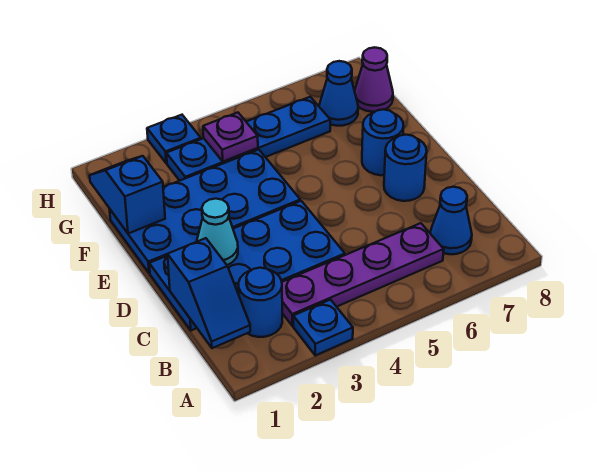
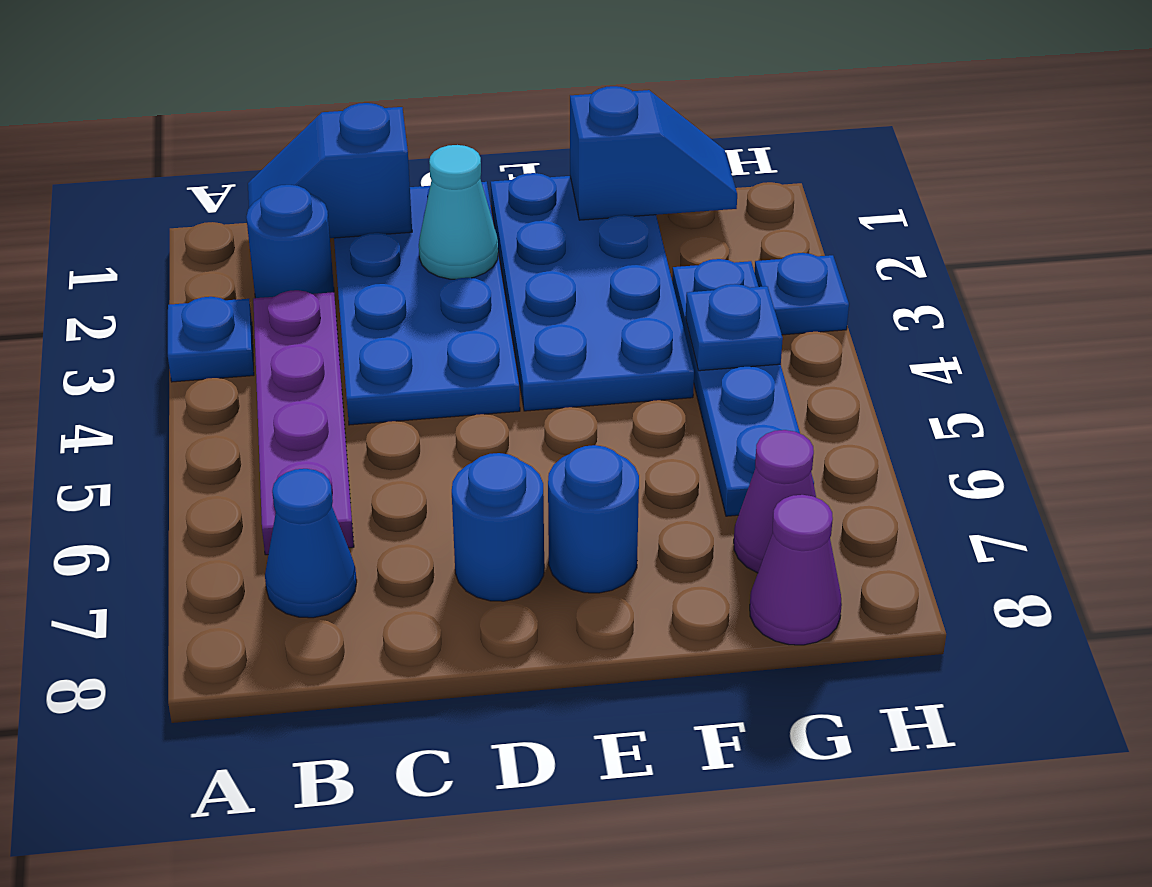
purple plate G4 level 2 -> blue plate G4 level 2
blue cone G7 level 1 -> purple cone G7 level 1

